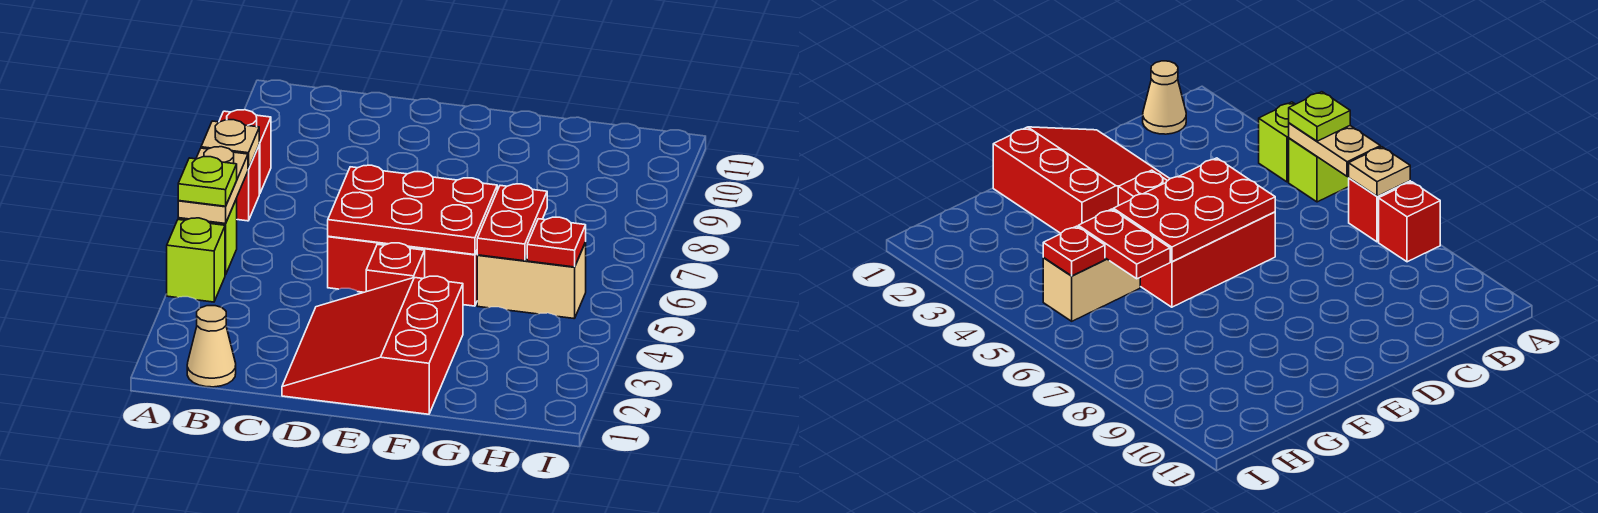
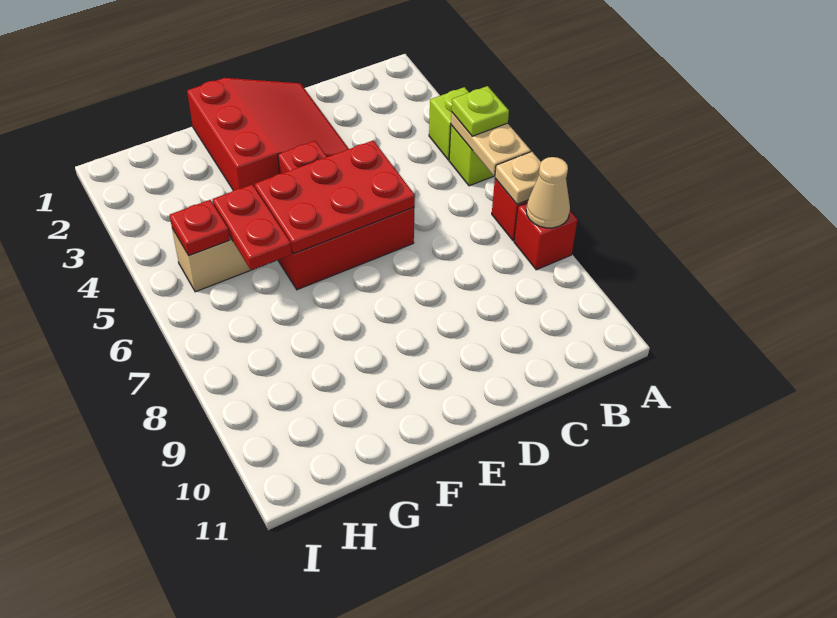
tan cone B1 level 1 -> tan cone A8 level 2

